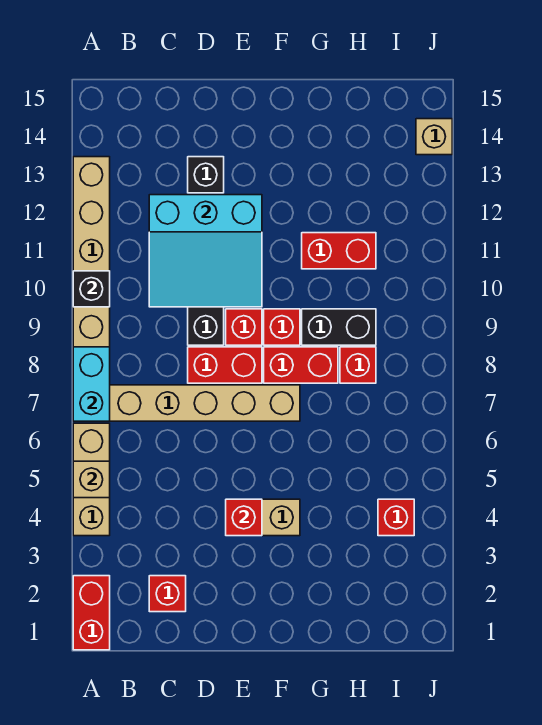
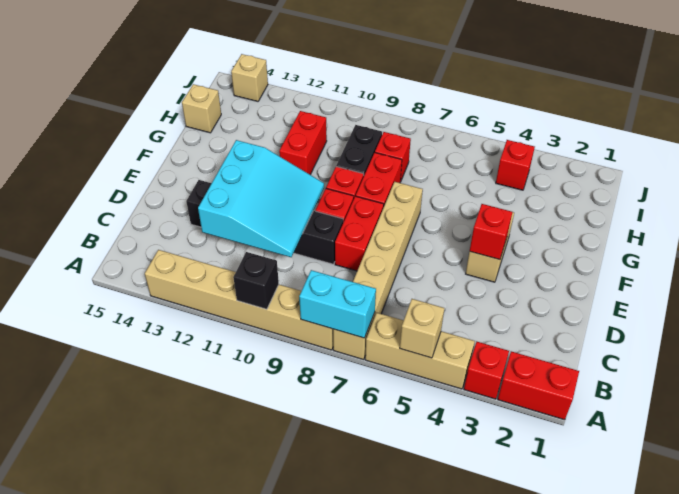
red brick C2 level 1 -> red brick A3 level 1
none -> tan brick H15 level 1

